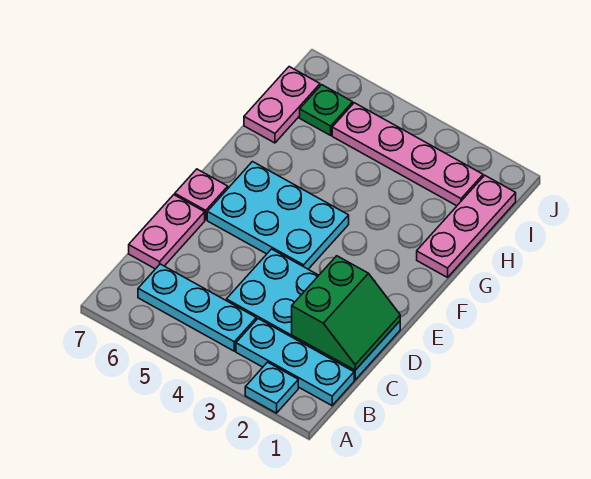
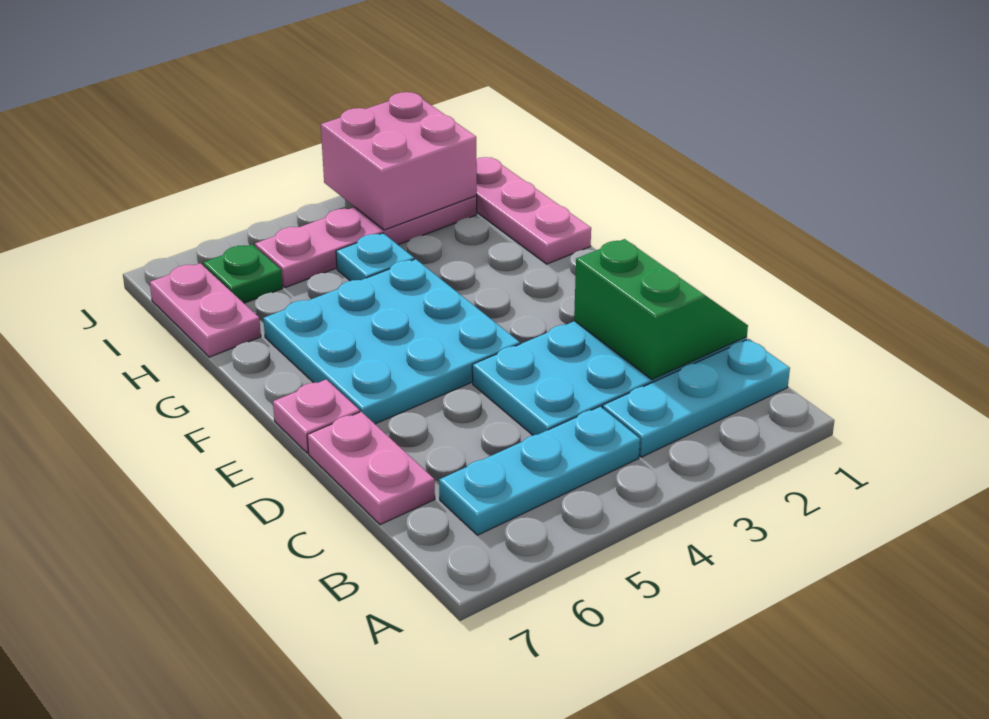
cyan plate A2 level 1 -> cyan plate H4 level 1
cyan plate E4:F6 level 1 -> cyan plate E4:G6 level 1
none -> pink brick I2:J3 level 2

